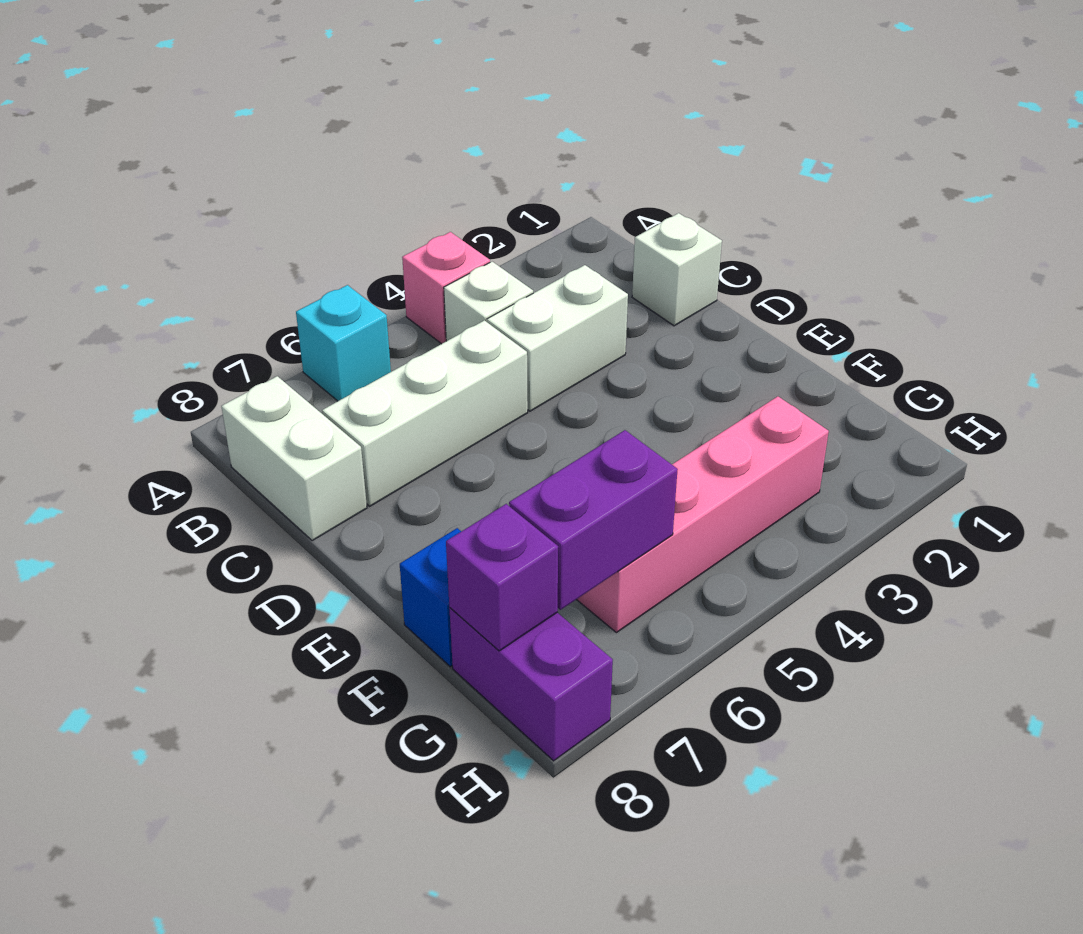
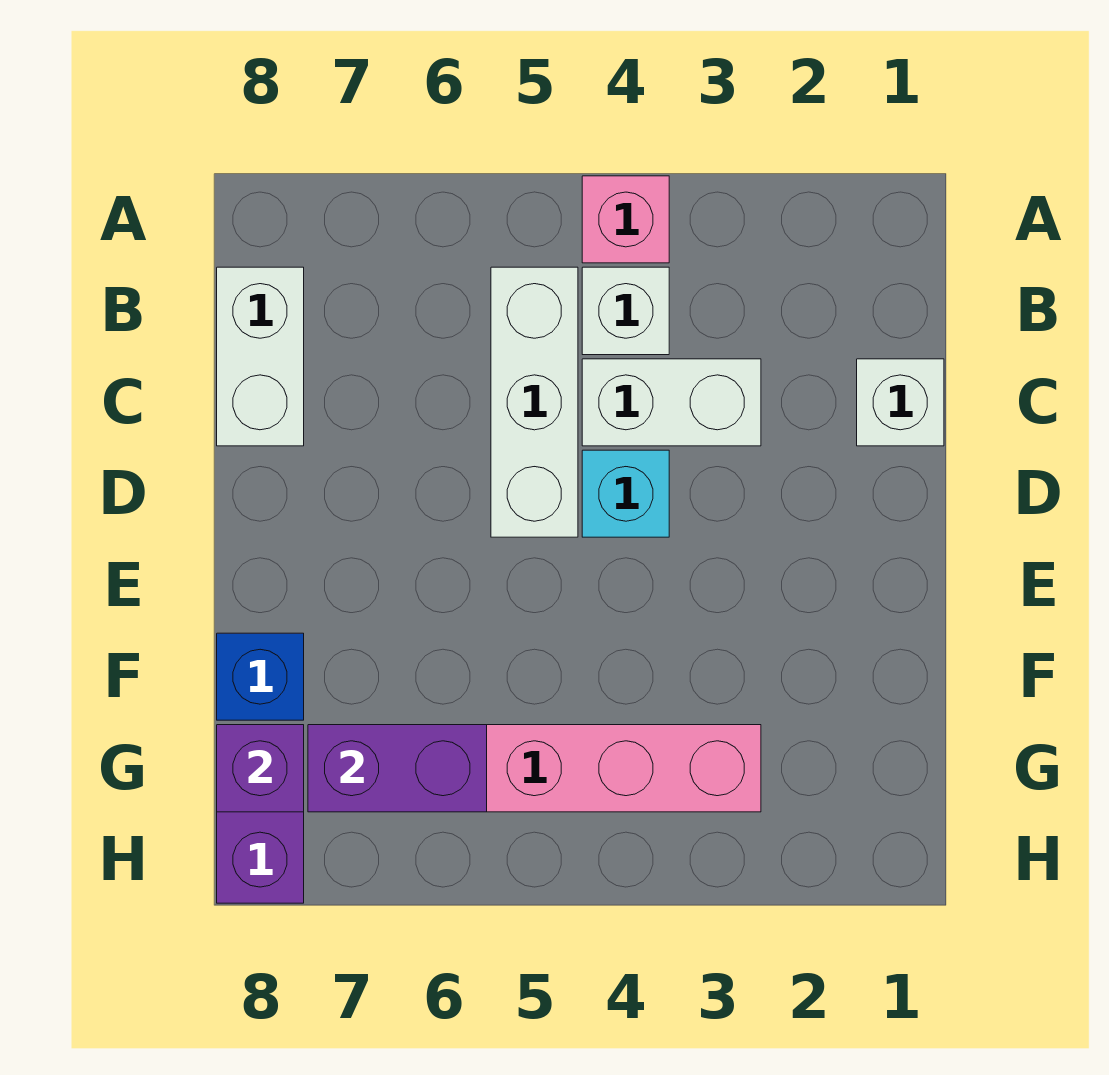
cyan brick A6 level 1 -> cyan brick D4 level 1
white brick C5:C7 level 1 -> white brick B5:D5 level 1

